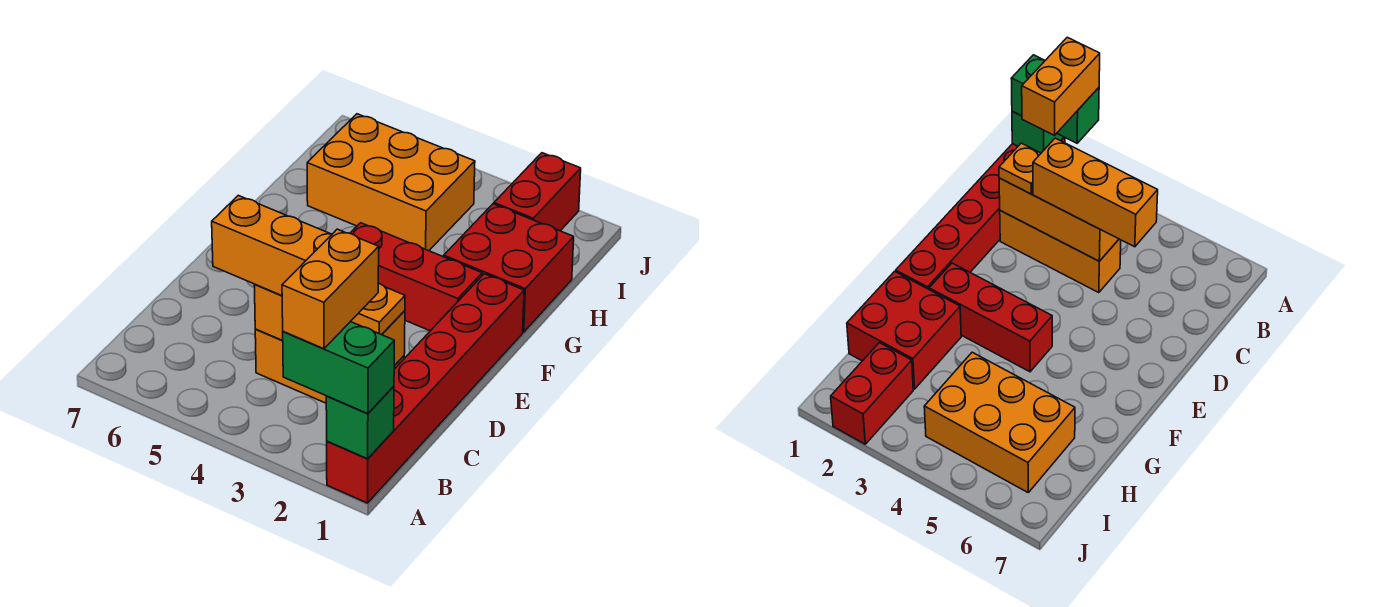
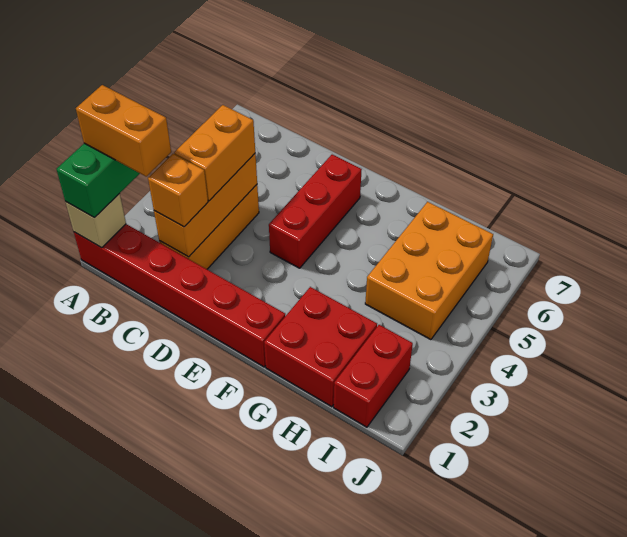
green brick A1 level 2 -> tan brick A1 level 2
orange plate C2 level 3 -> orange brick C2 level 3
orange brick C3:C5 level 3 -> orange brick C3:C4 level 3
red brick F2:F4 level 1 -> red brick E4:E6 level 1
red brick I2:J2 level 1 -> red brick I1:I2 level 1

